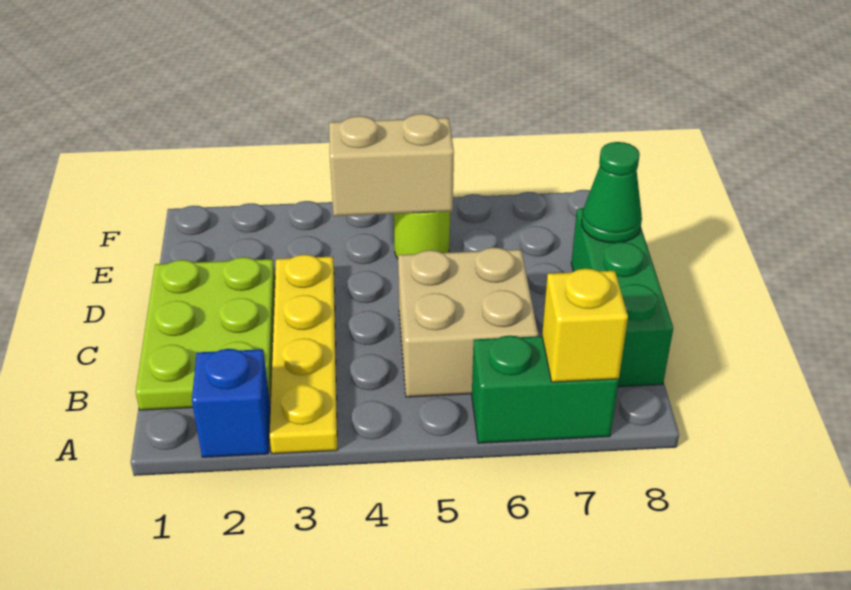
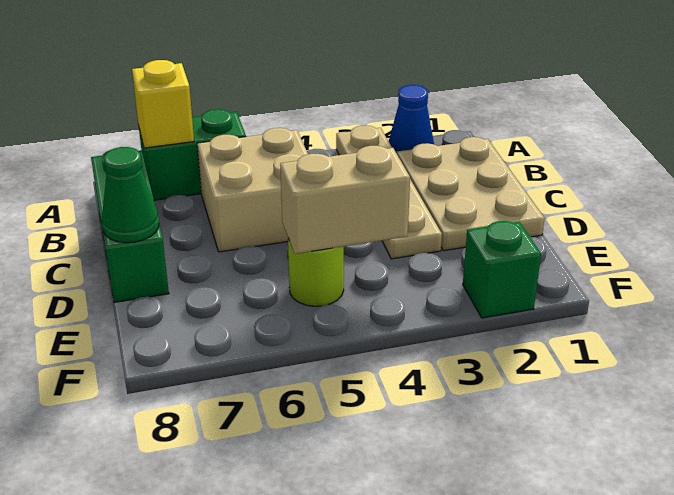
blue brick A2 level 1 -> blue cone A2 level 1
yellow plate A3:D3 level 1 -> tan plate A3:D3 level 1
lime plate B1:D2 level 1 -> tan plate B1:D2 level 1
none -> green brick F2 level 1

